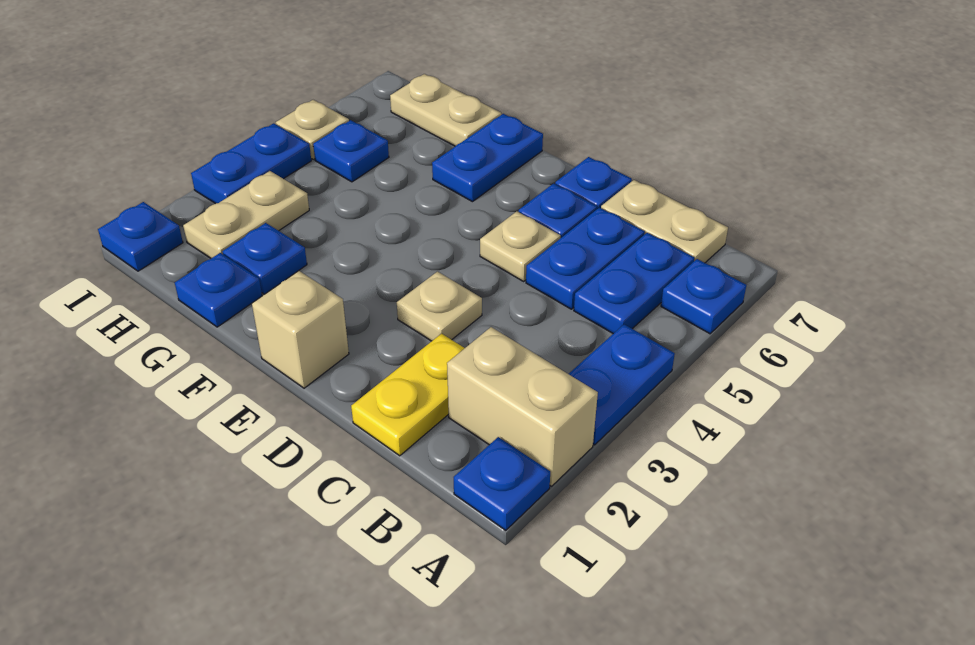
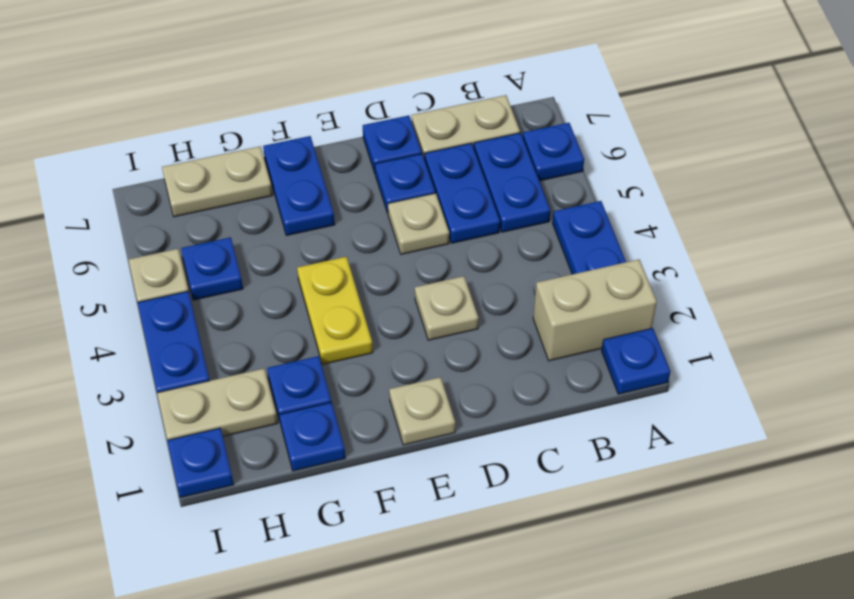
yellow plate C1:C2 level 1 -> yellow plate F3:F4 level 1
tan brick E1 level 1 -> tan plate E1 level 1
tan plate H2:H3 level 1 -> tan plate H2:I2 level 1

